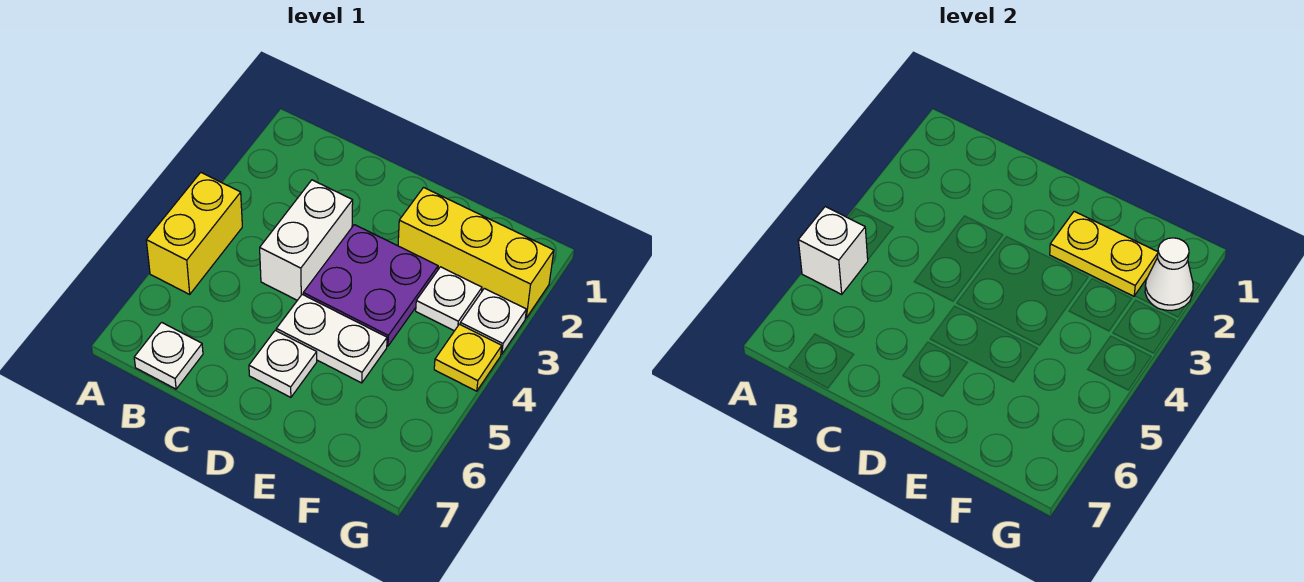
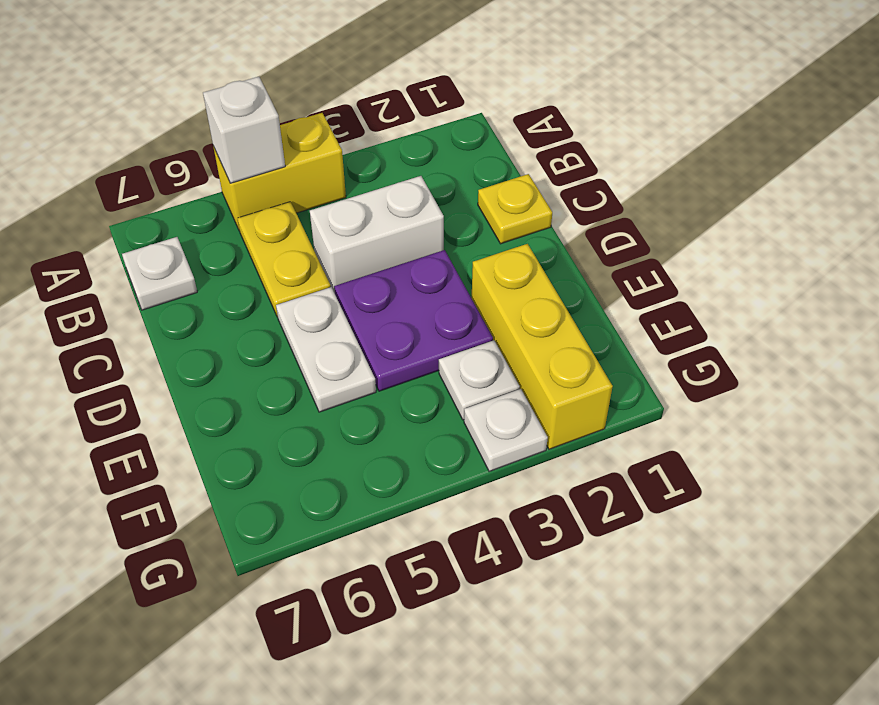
white plate D6 level 1 -> none
yellow plate E2:F2 level 2 -> yellow plate B5:C5 level 1
white cone G2 level 2 -> none
yellow plate G4 level 1 -> yellow plate C1 level 1

